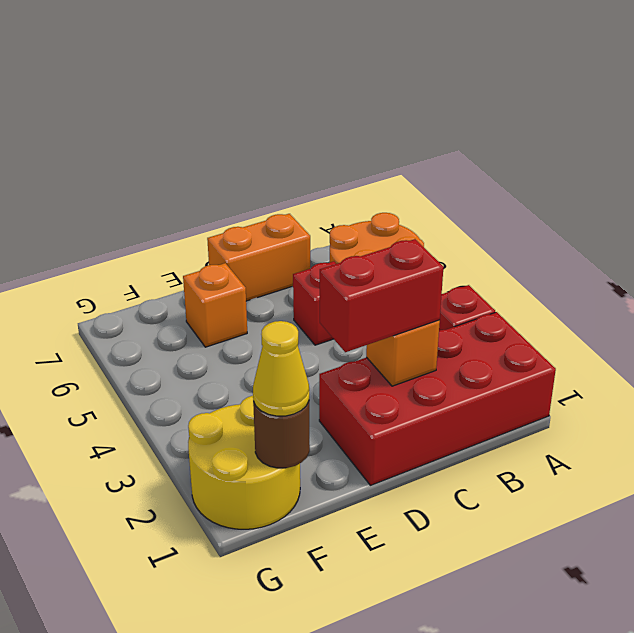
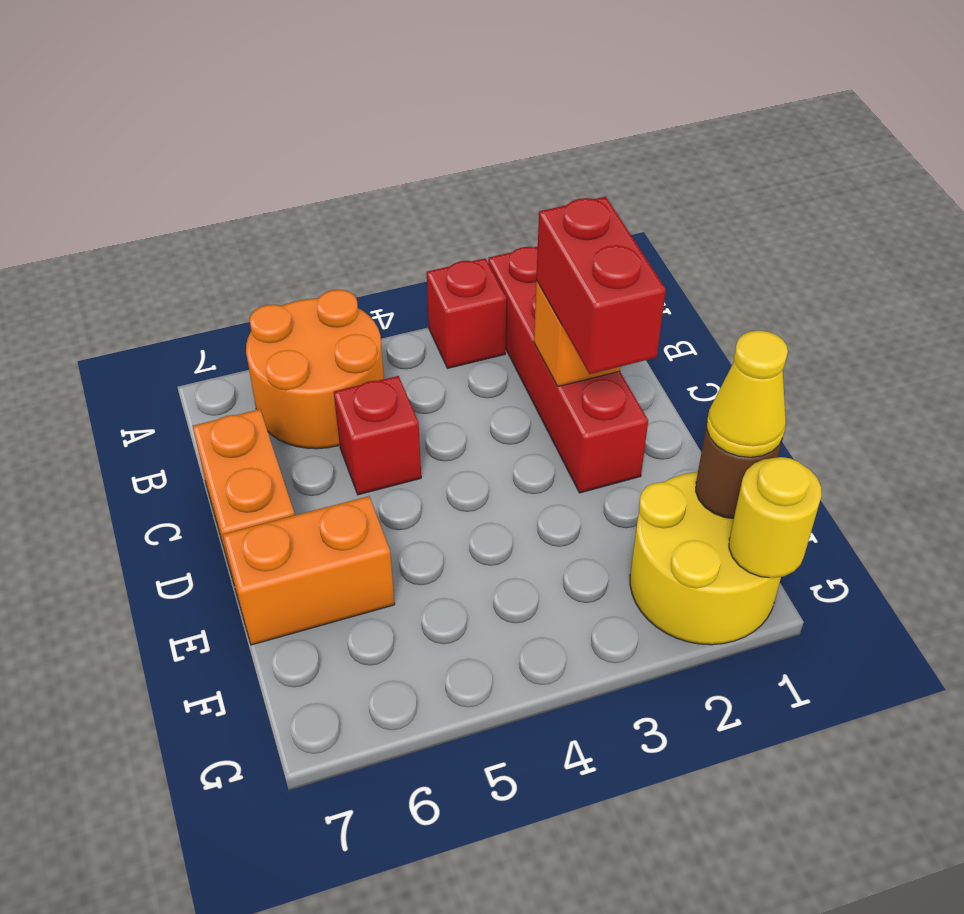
red brick A1:D2 level 1 -> red brick A2:D2 level 1
orange brick E6 level 1 -> orange brick E6:E7 level 1
none -> yellow round brick G1 level 2

